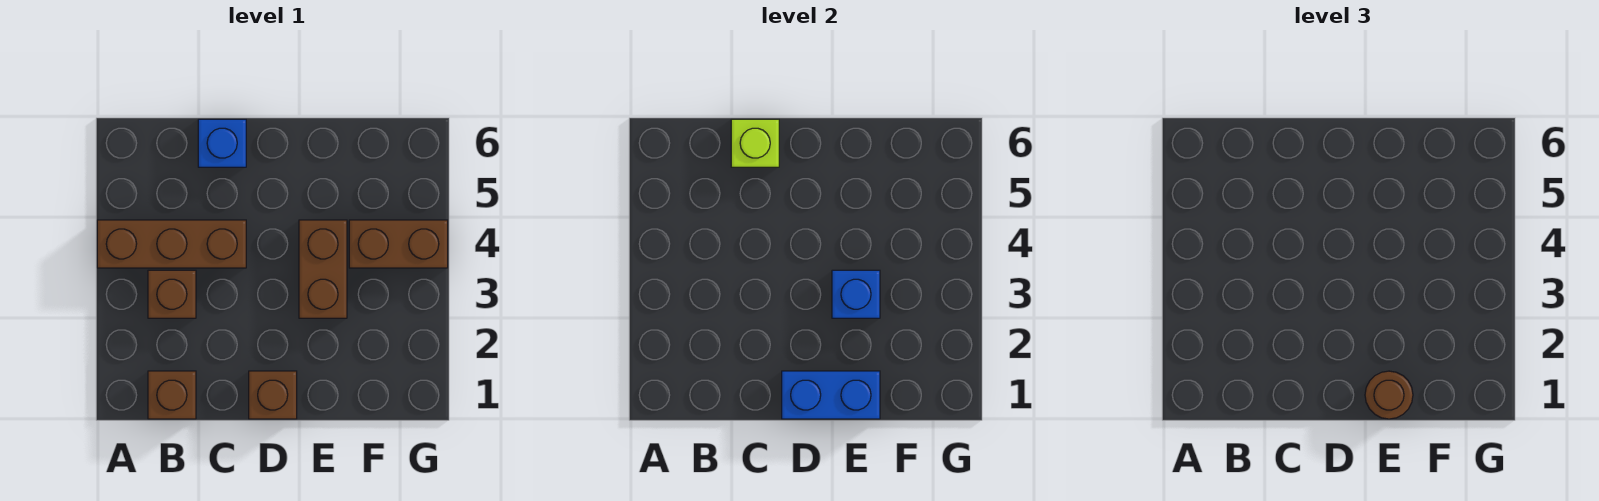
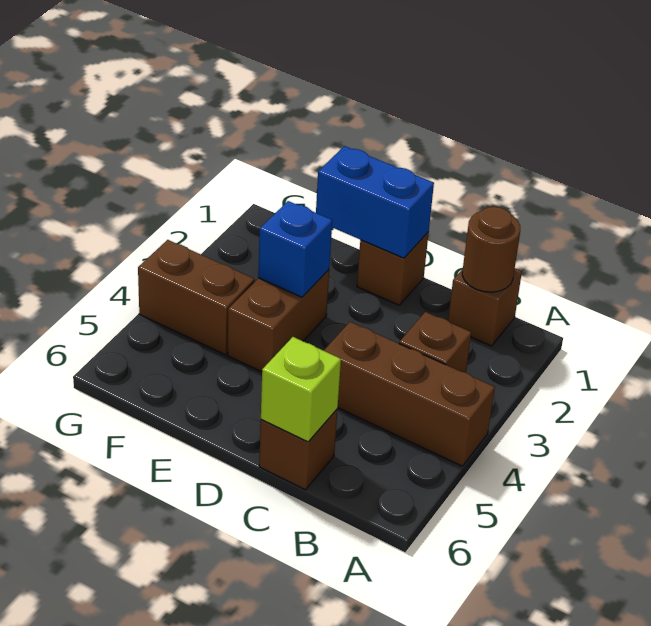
blue brick C6 level 1 -> brown brick C6 level 1
brown round brick E1 level 3 -> brown round brick B1 level 2

